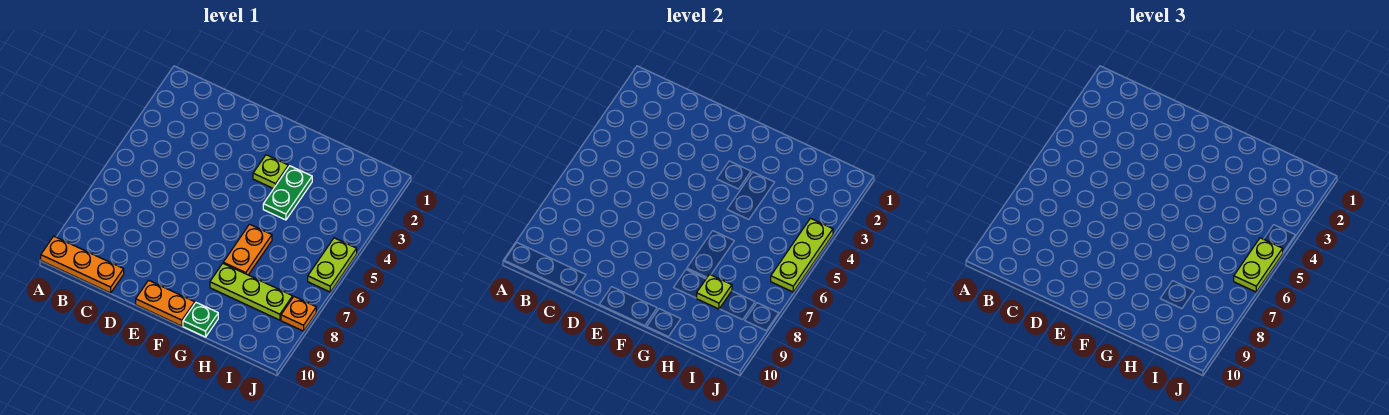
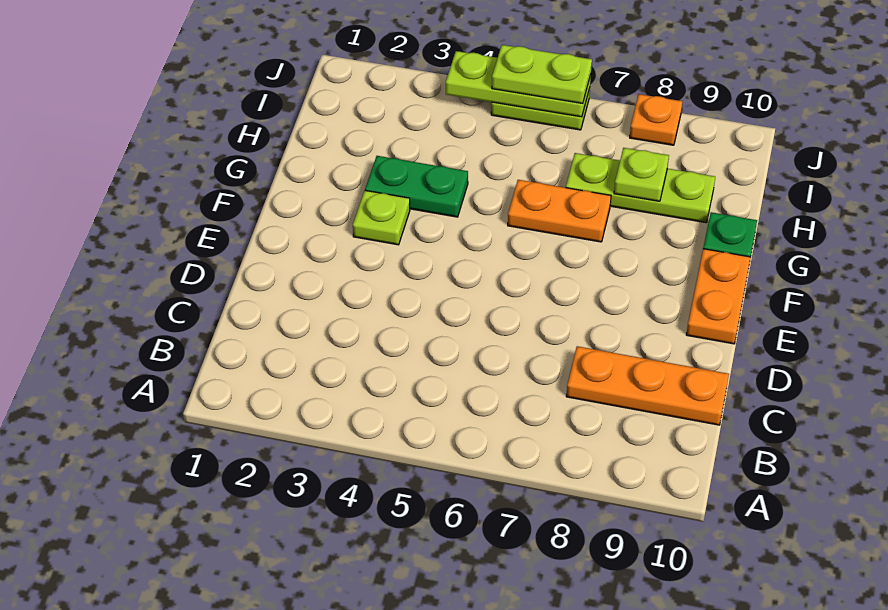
orange plate A10:C10 level 1 -> orange plate C8:C10 level 1
lime plate G8:I8 level 1 -> lime plate H7:H9 level 1

